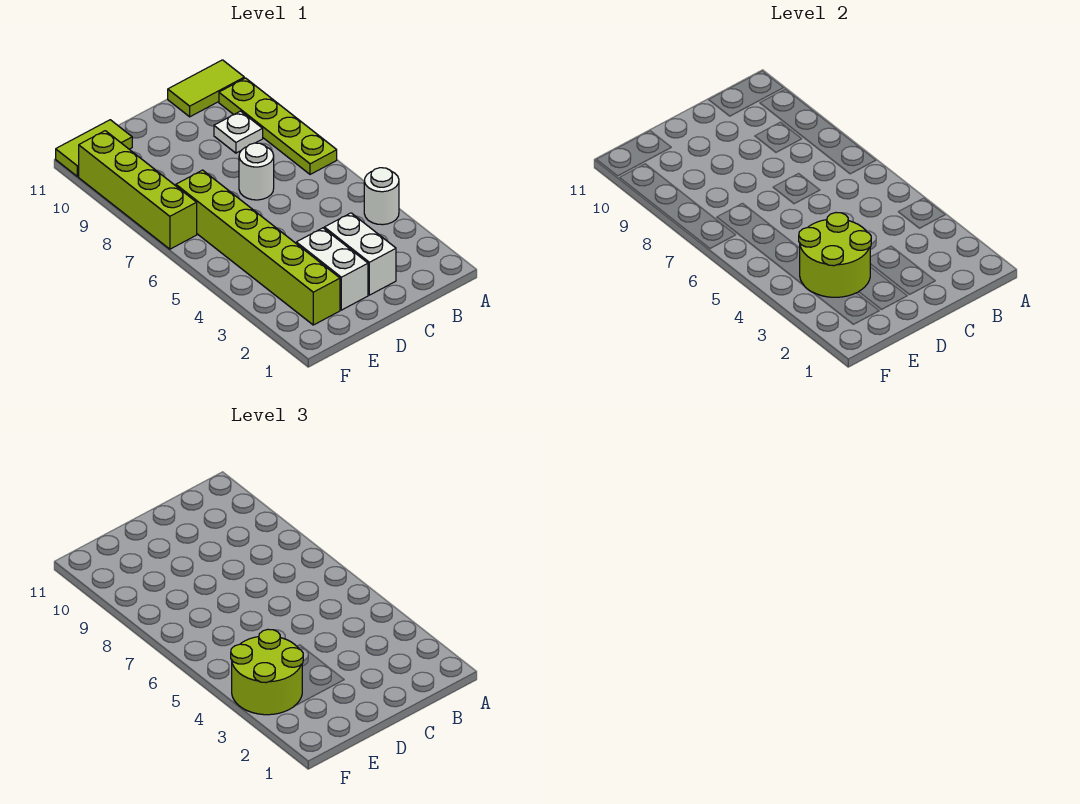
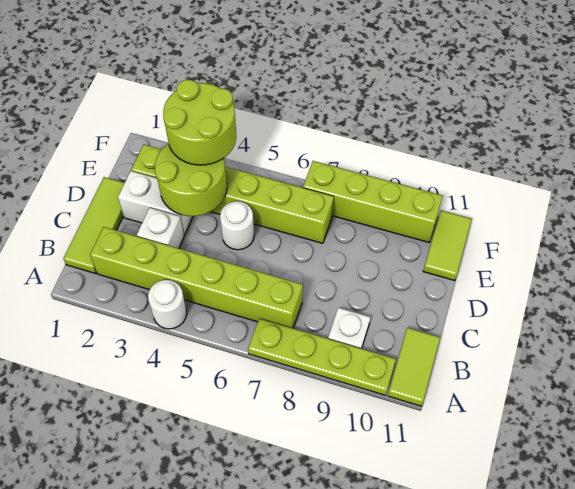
none -> lime tile B1:D1 level 1
none -> lime brick B2:B7 level 1
white brick C2:C3 level 1 -> white brick C3 level 1
white round brick C7 level 1 -> white round brick D5 level 1

